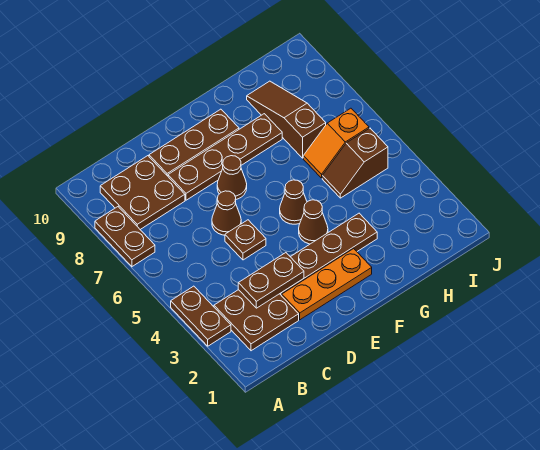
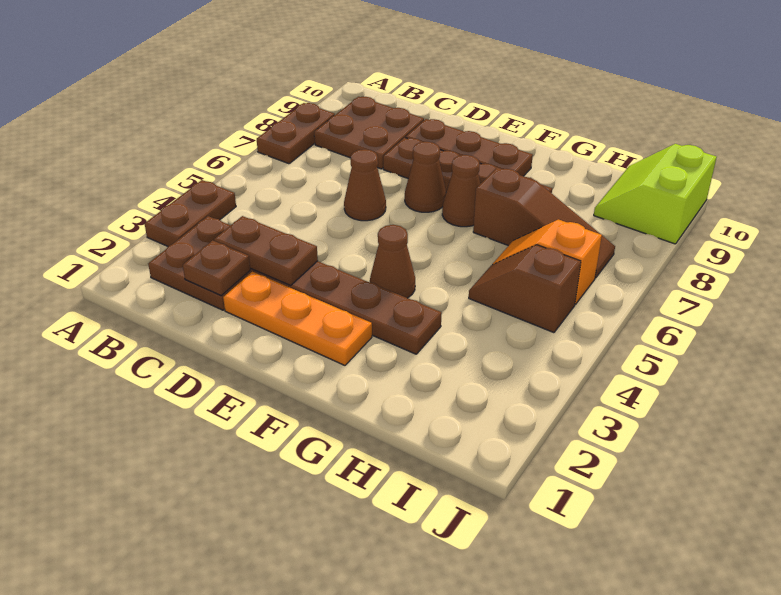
brown plate D5 level 1 -> brown plate C2 level 2
brown cone F5 level 1 -> brown cone F7 level 1
brown slope H7:H9 level 1 top 7 -> brown slope G7:I7 level 1 top G
none -> lime slope I9:J10 level 1 top J

